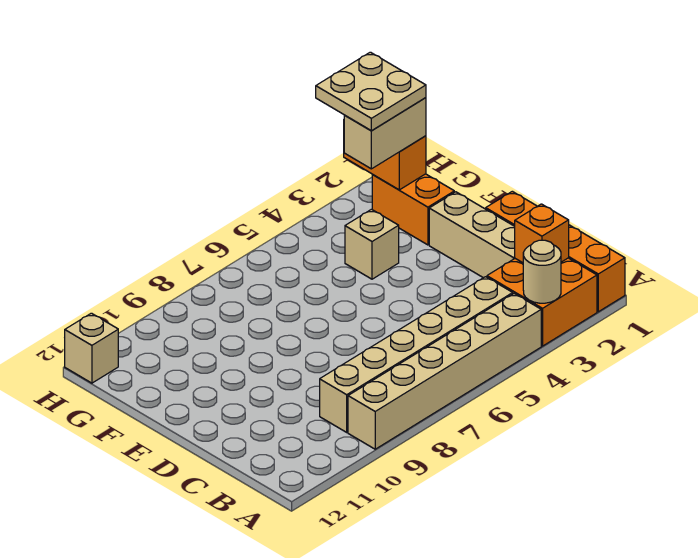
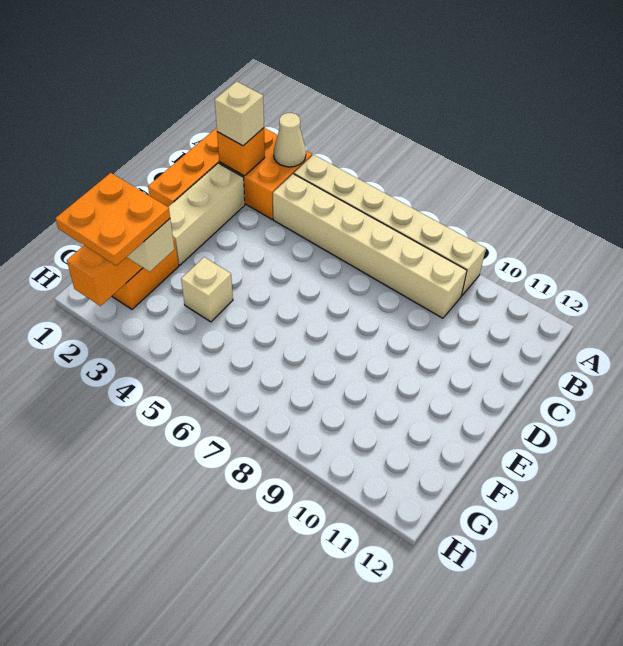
tan round brick A3 level 2 -> tan cone A3 level 2
tan plate G2:H3 level 4 -> orange plate G2:H3 level 4
tan brick H12 level 1 -> tan brick B2 level 3

